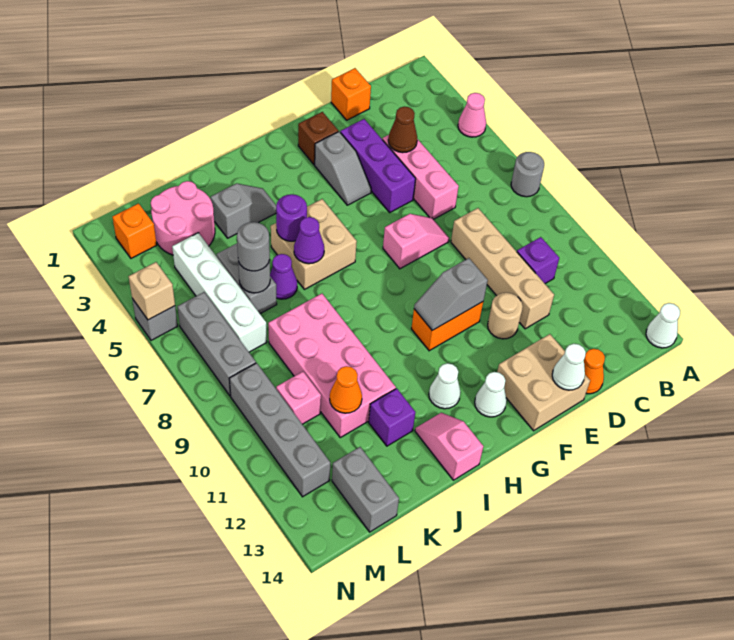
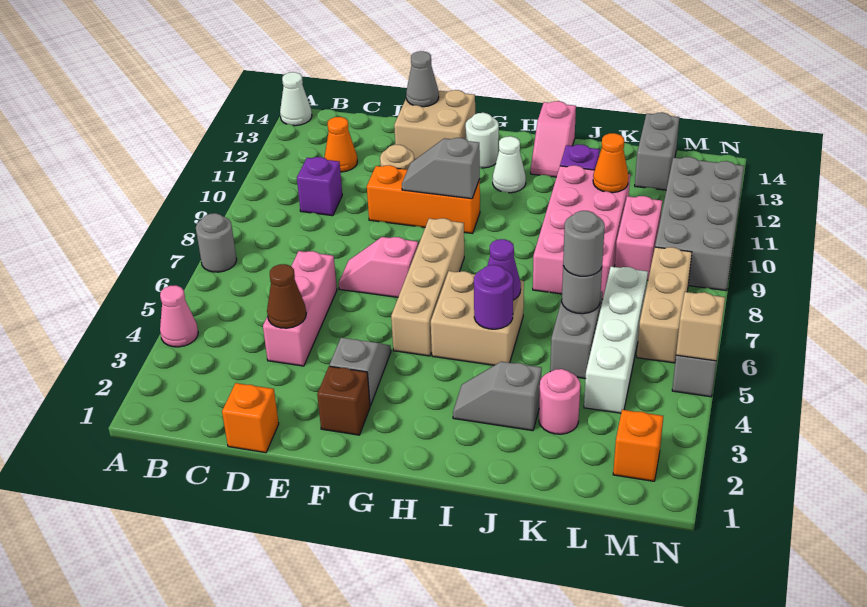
tan brick D8:D11 level 1 -> tan brick G5:G8 level 1
orange cone D14 level 1 -> orange cone C12 level 1
purple brick E3:E5 level 1 -> none
white cone E14 level 2 -> grey cone E14 level 2
orange brick F10:G10 level 1 -> orange brick E10:G10 level 1
grey slope F10:G10 level 2 top F -> grey slope F10:G10 level 2 top G
white cone G13 level 1 -> white round brick G13 level 1
purple cone J6 level 1 -> none
pink round brick K2:L3 level 1 -> pink round brick K3 level 1
pink brick L10 level 1 -> pink brick L9:L10 level 1
grey brick M6:M8 level 1 -> tan brick M6:M8 level 1
grey brick M9:M12 level 1 -> grey brick M9:N12 level 1

